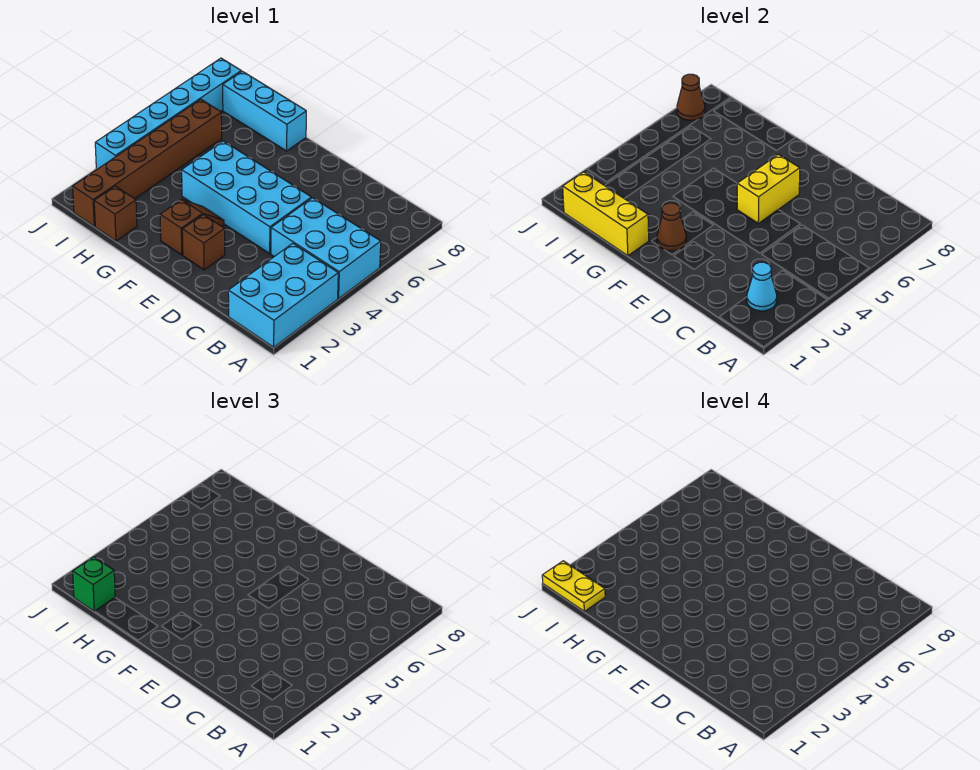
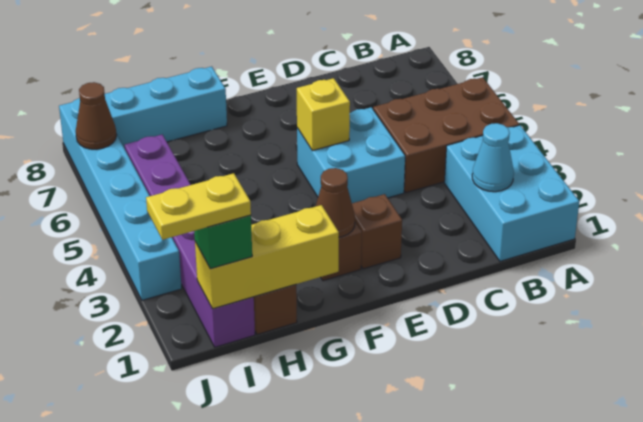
cyan brick A4:C5 level 1 -> brown brick A4:C5 level 1
cyan brick D4:G5 level 1 -> cyan brick D4:E5 level 1
yellow brick E5:E6 level 2 -> yellow brick E5 level 2
brown brick I1:I6 level 1 -> purple brick I1:I6 level 1

